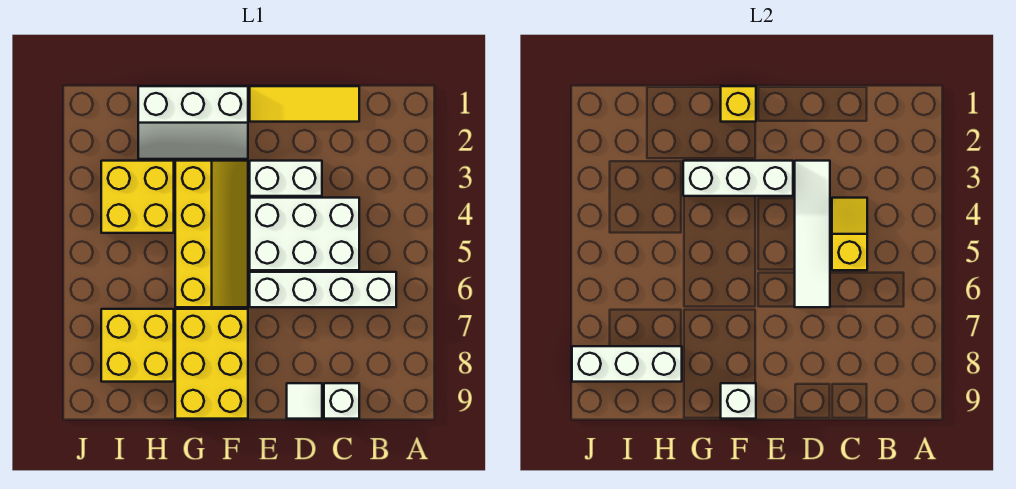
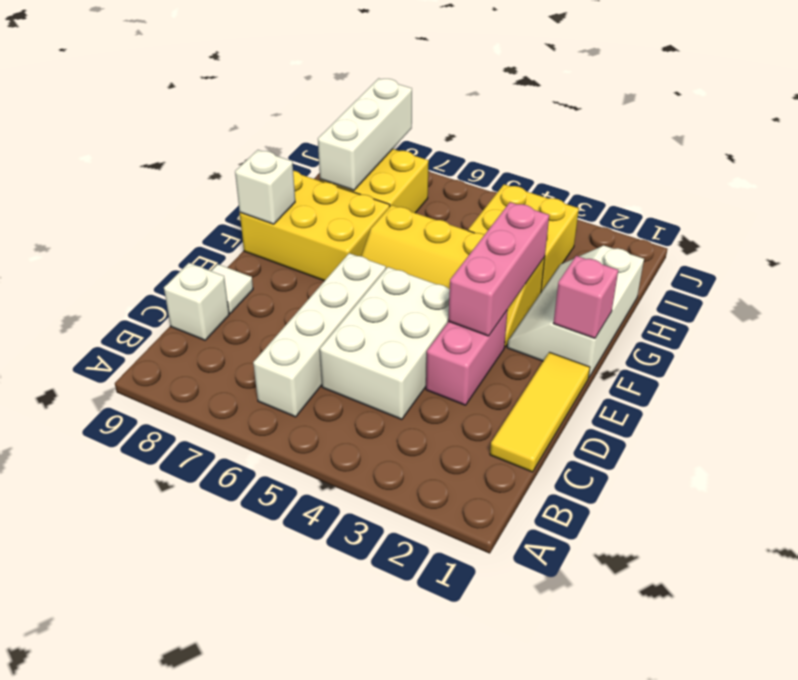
yellow slope C4:C5 level 2 top 5 -> none
white brick D3:E3 level 1 -> pink brick D3:E3 level 1
white tile D3:D6 level 2 -> none
white brick E3:G3 level 2 -> pink brick E3:G3 level 2
yellow brick F1 level 2 -> pink brick F1 level 2

